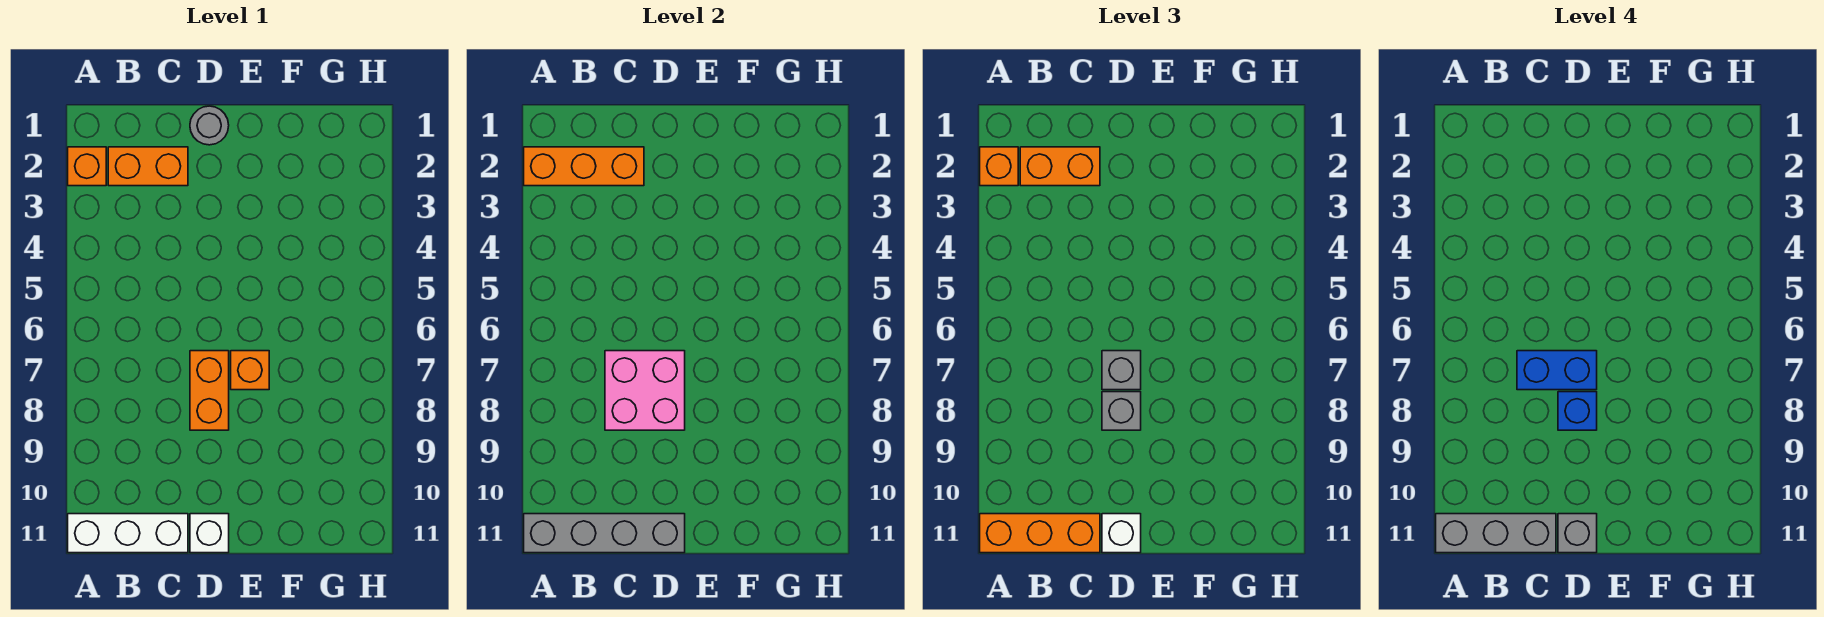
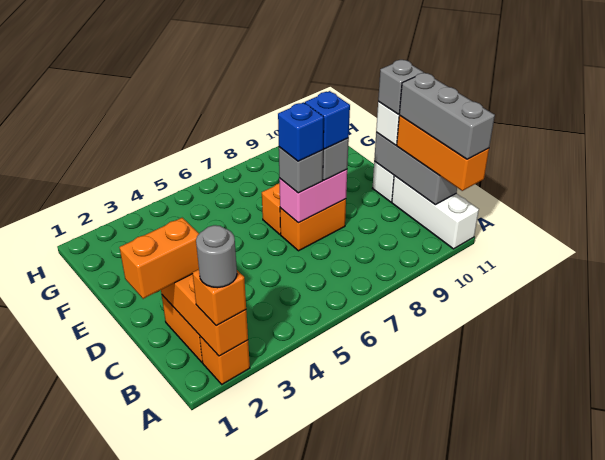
grey brick A11:D11 level 2 -> grey brick B11:D11 level 2
orange brick B2:C2 level 3 -> orange brick C1:C2 level 3
pink brick C7:D8 level 2 -> pink brick D7:D8 level 2
blue brick C7:D7 level 4 -> blue brick D7 level 4
grey round brick D1 level 1 -> grey round brick A2 level 4

